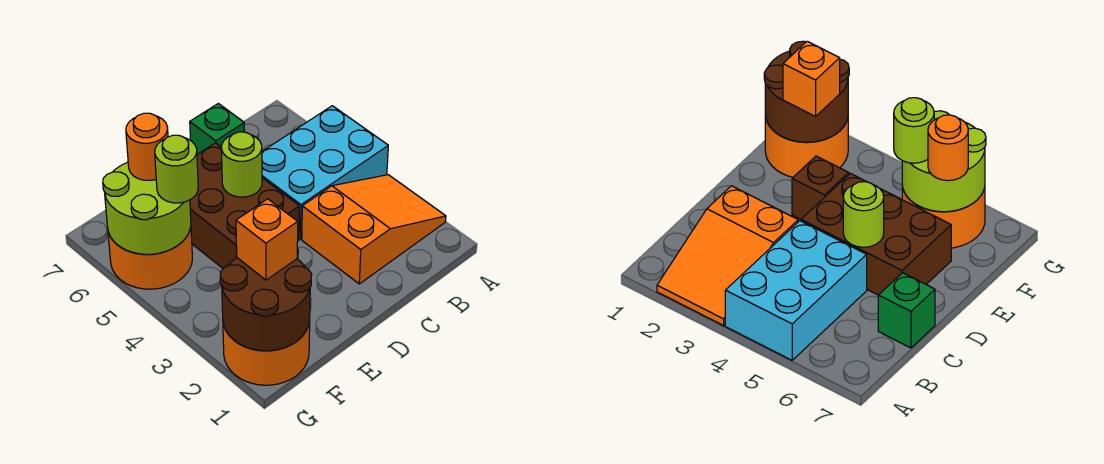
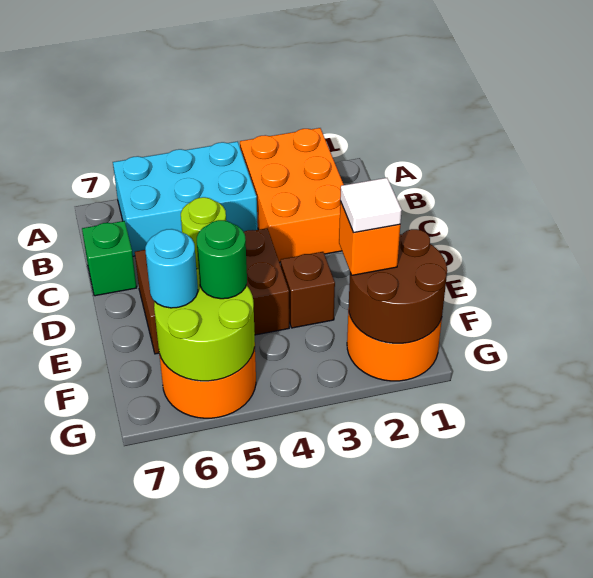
orange slope A2:C3 level 1 top C -> orange brick A2:C3 level 1
cyan brick A4:C5 level 1 -> cyan brick A4:B6 level 1
none -> white tile F2 level 4
lime round brick F5 level 3 -> green round brick F5 level 3
orange round brick F6 level 3 -> cyan round brick F6 level 3

